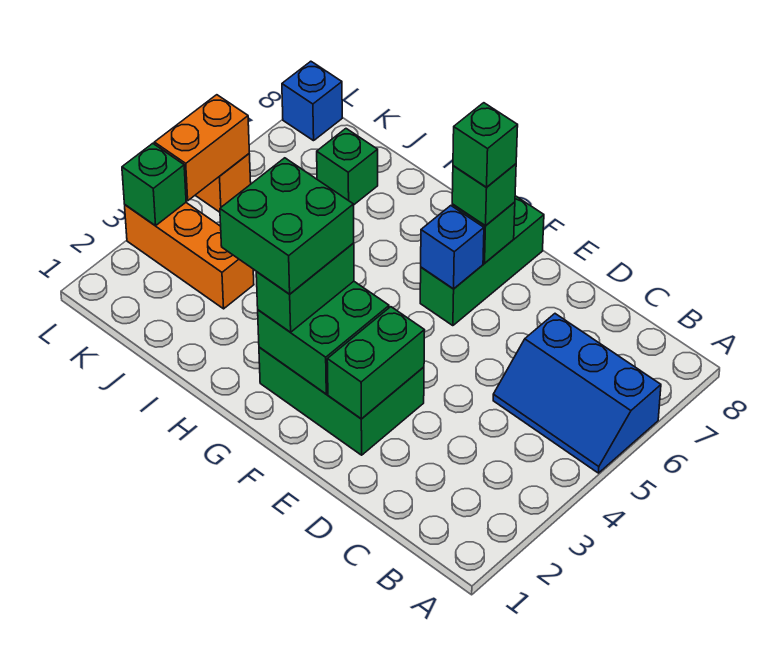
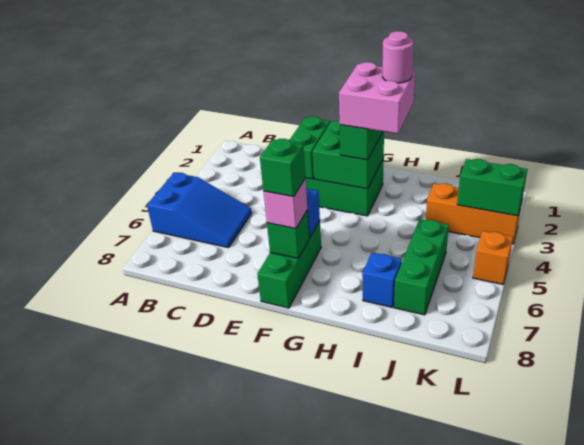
blue slope A5:C6 level 1 top 6 -> blue slope A5:C6 level 1 top A
green brick F7 level 3 -> pink brick F7 level 3
green brick G2:H3 level 4 -> pink brick G2:H3 level 4
none -> pink round brick H2 level 5
green brick J7 level 1 -> green brick J5:J7 level 1
green brick L3 level 2 -> green brick K3:L3 level 2
orange brick L4:L5 level 2 -> none
blue brick L8 level 1 -> blue brick I7 level 1

